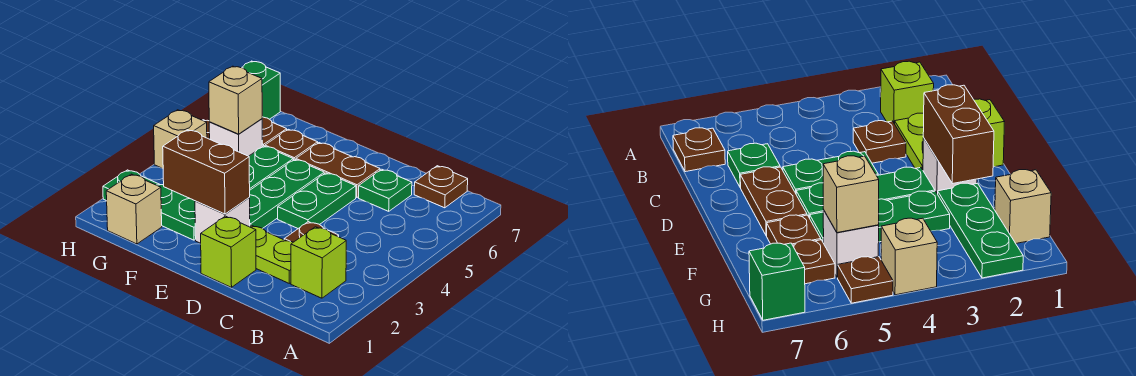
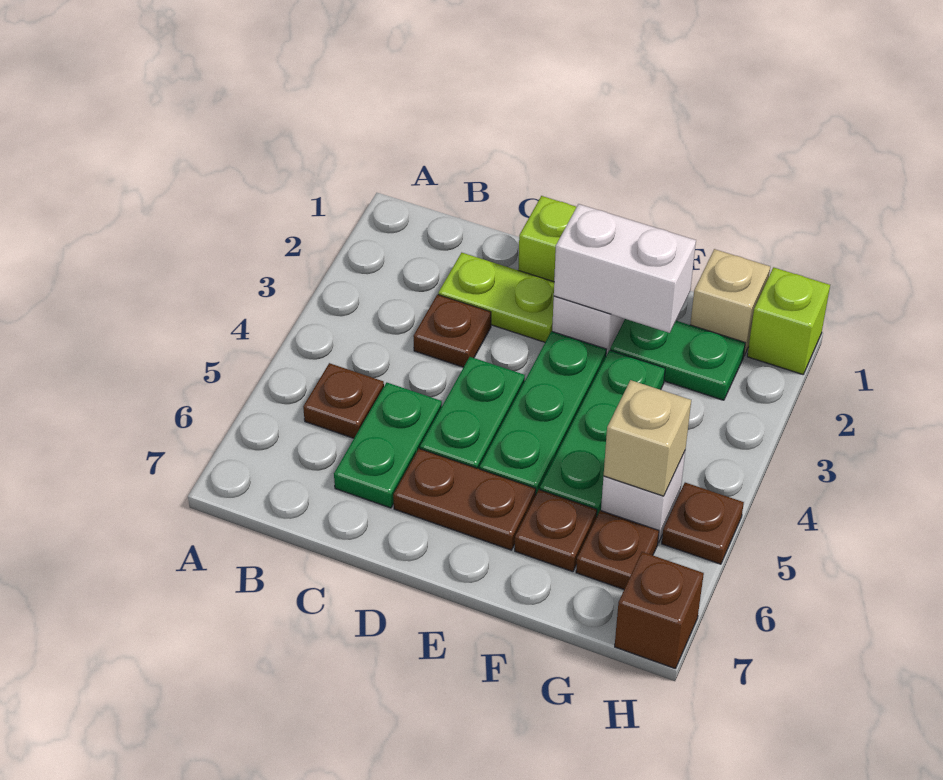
lime brick B2 level 1 -> lime brick H1 level 1
brown plate B7 level 1 -> brown plate B5 level 1
green plate C6 level 1 -> green plate C5:C6 level 1
brown brick E2:F2 level 2 -> white brick E2:F2 level 2
green plate F2:H2 level 1 -> green plate F2:G2 level 1
tan brick H4 level 1 -> none
green brick H7 level 1 -> brown brick H7 level 1

